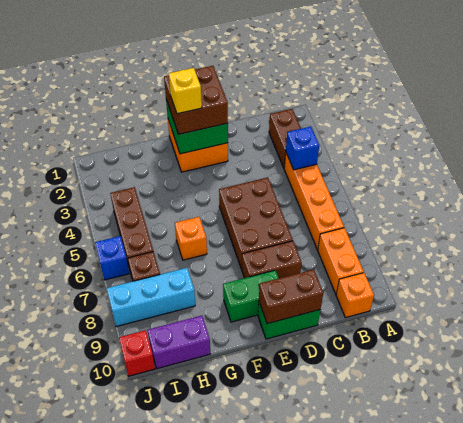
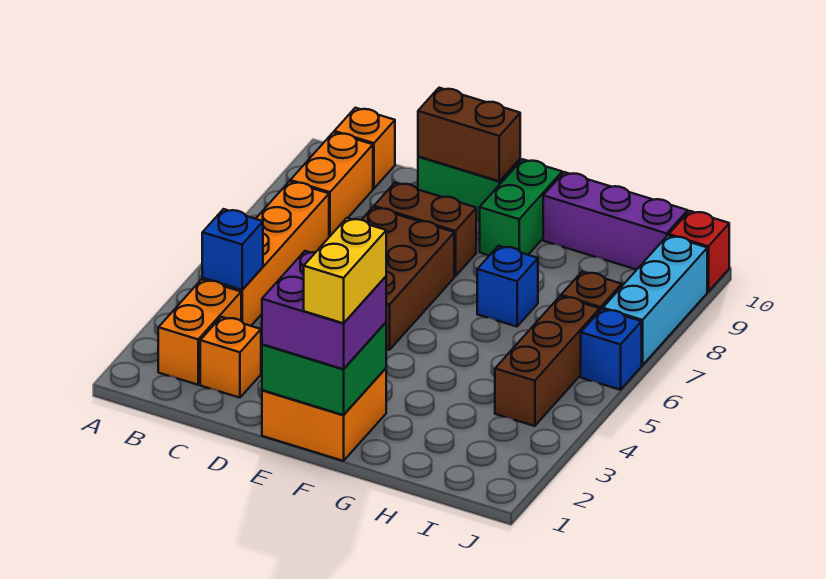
brown brick B2:B3 level 1 -> orange brick B2:B3 level 1
brown brick E1:F2 level 3 -> purple brick E1:F2 level 3
green brick E9:F9 level 1 -> green brick F9:F10 level 1
yellow brick F2 level 4 -> yellow brick F1:F2 level 4
orange brick G6 level 1 -> orange brick C2 level 1
none -> blue brick G7 level 1
cyan brick H8:J8 level 1 -> cyan brick J7:J9 level 1
purple brick H10:I10 level 1 -> purple brick G10:I10 level 1

